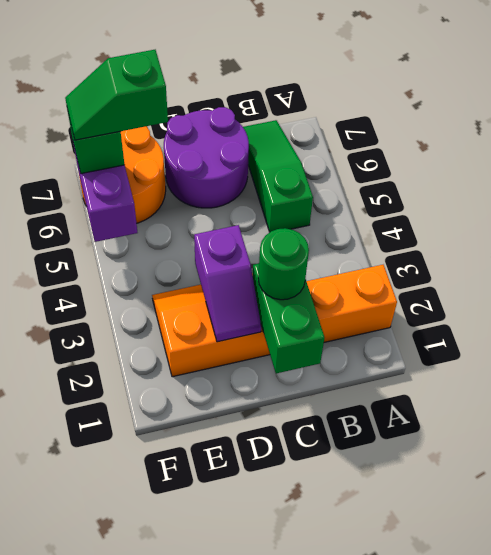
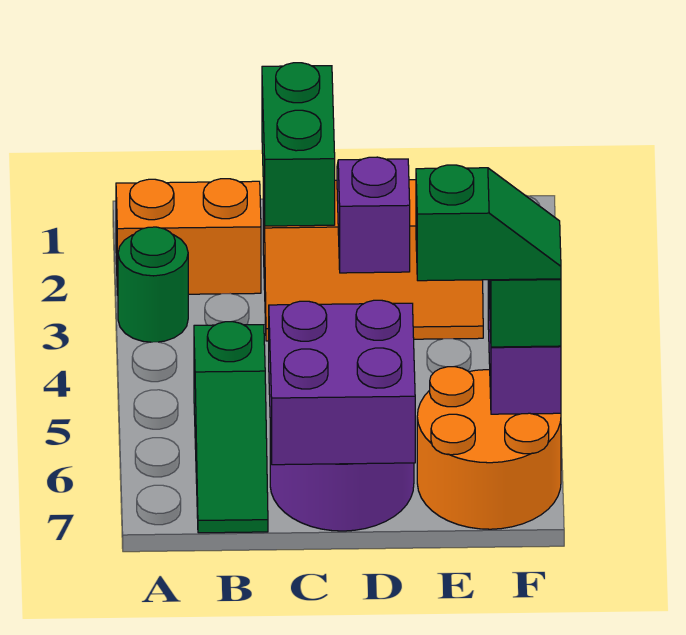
green round brick C2 level 3 -> green round brick A3 level 1
none -> purple brick C6:D7 level 2

